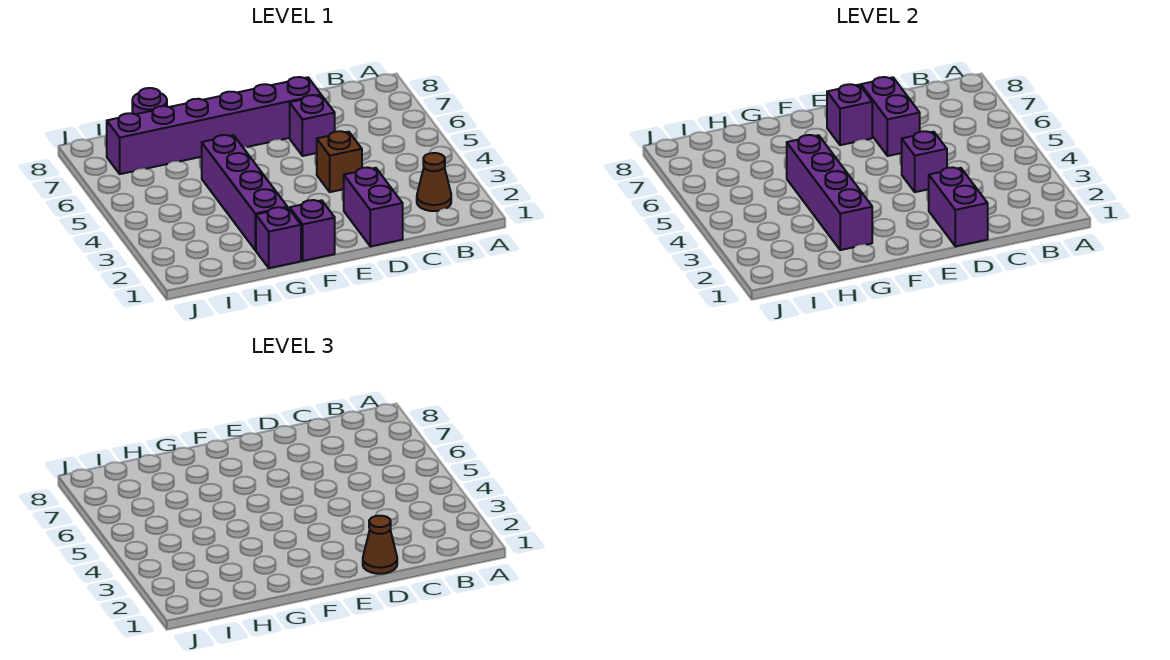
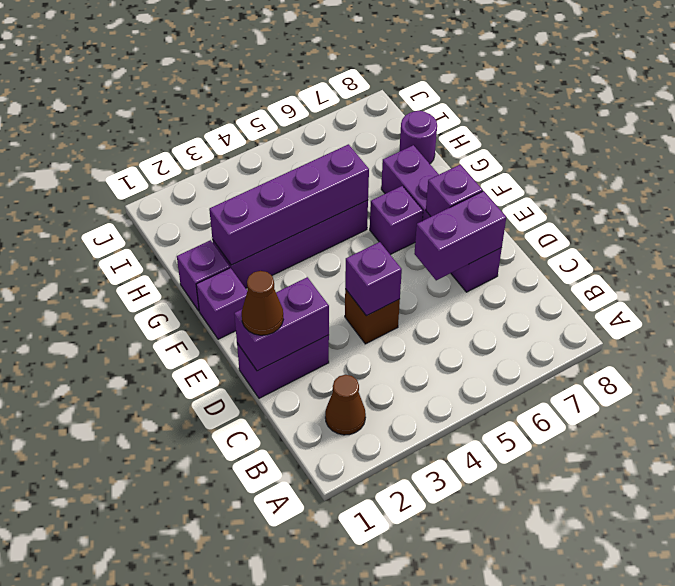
purple brick D6 level 1 -> purple brick F6 level 1
purple brick D7:I7 level 1 -> purple brick D7:G7 level 1

